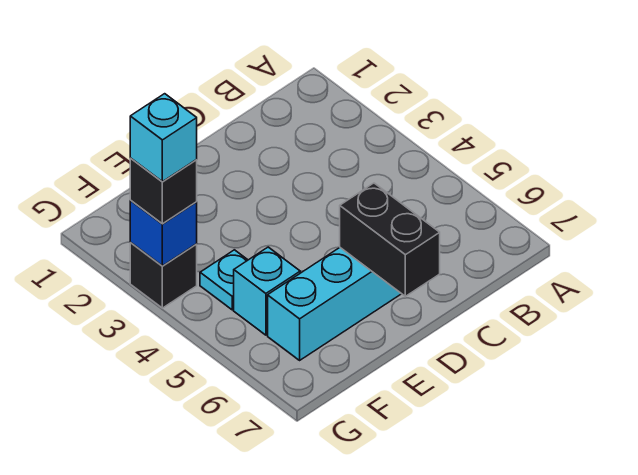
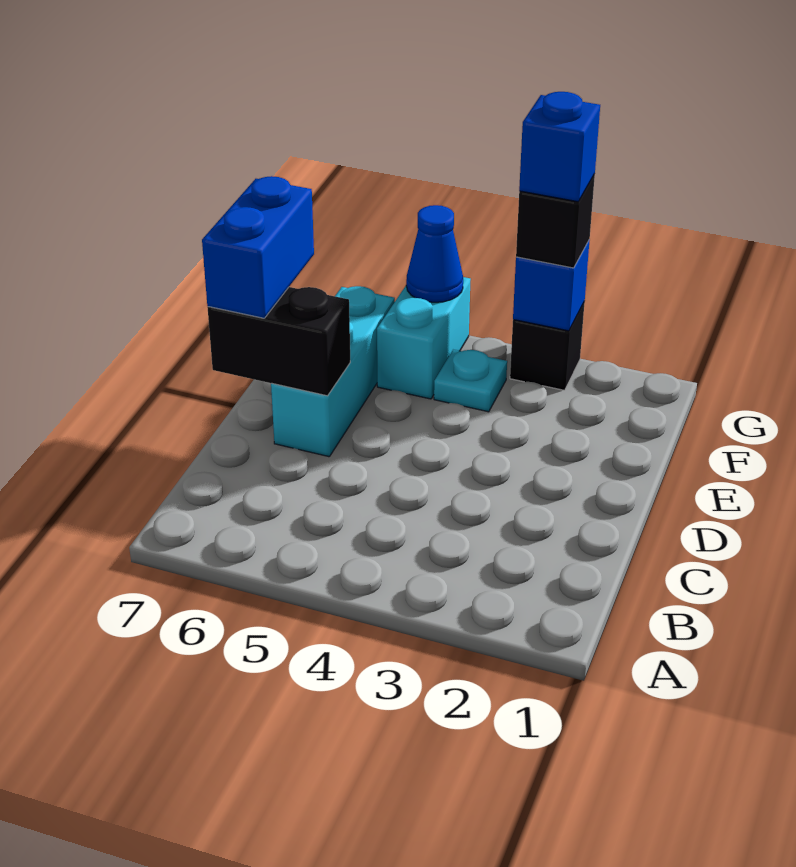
none -> blue brick D7:E7 level 3
cyan brick F5 level 1 -> cyan brick F5:G5 level 1
cyan brick G3 level 4 -> blue brick G3 level 4
none -> blue cone G5 level 2

